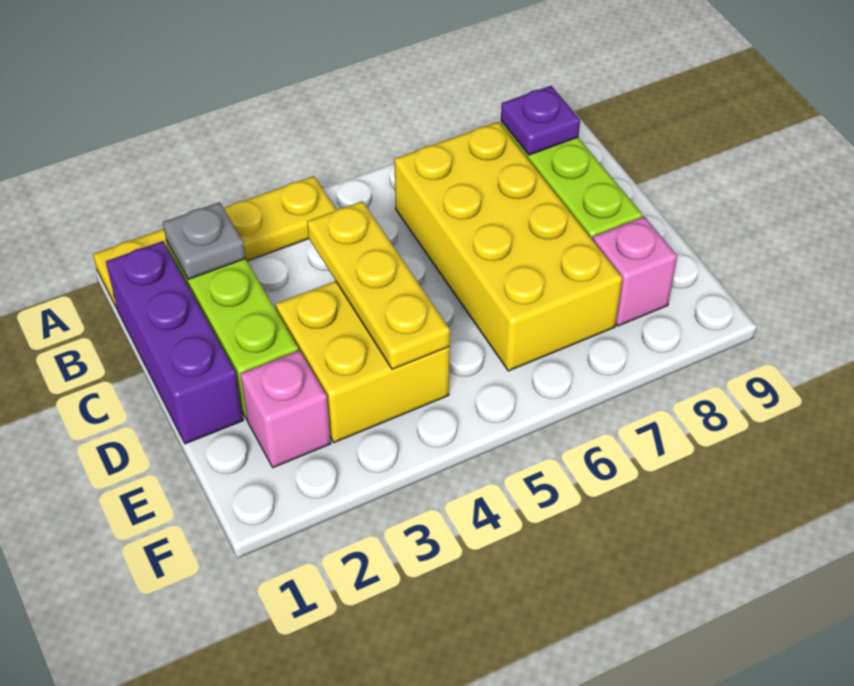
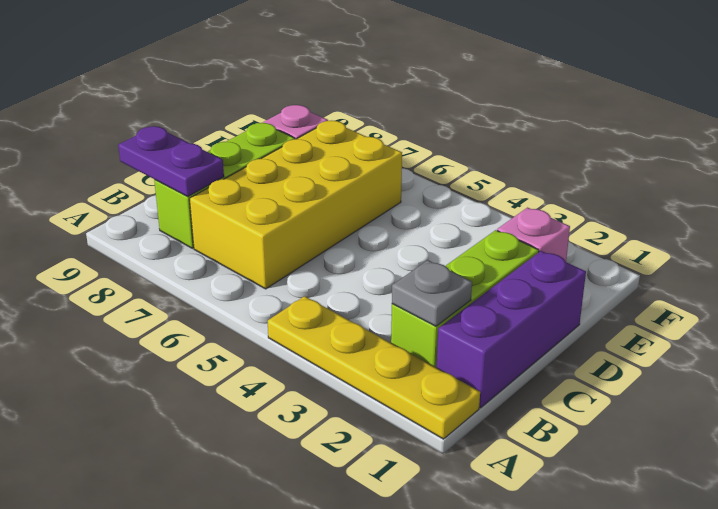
purple plate B8 level 2 -> purple plate B8:B9 level 2
yellow plate C4:E4 level 2 -> none
yellow brick D3:E4 level 1 -> none

